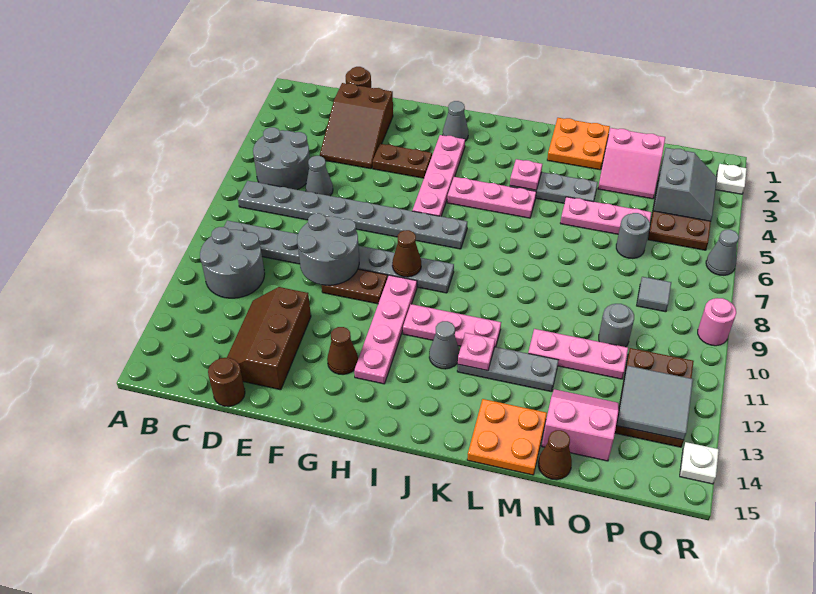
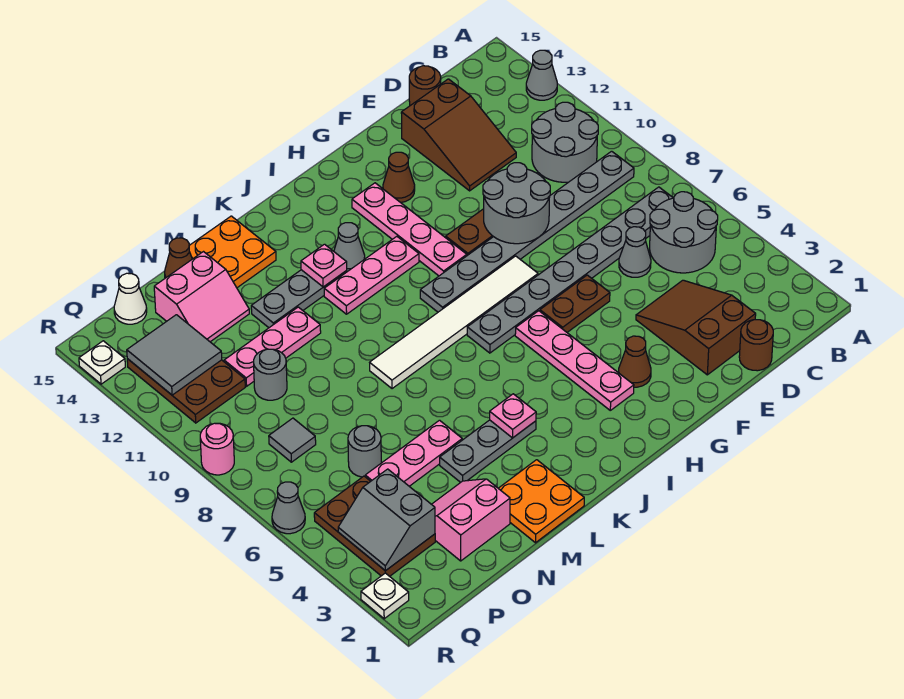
brown slope D12:E14 level 1 top E -> brown slope D12:E14 level 1 top 14
brown plate F4:G4 level 1 -> brown plate F6:G6 level 1
none -> white tile G8:L8 level 1
grey cone H2 level 1 -> grey cone A13 level 1
brown cone H9 level 2 -> brown cone G3 level 1
pink plate I5:K5 level 1 -> none
none -> white cone P15 level 1

